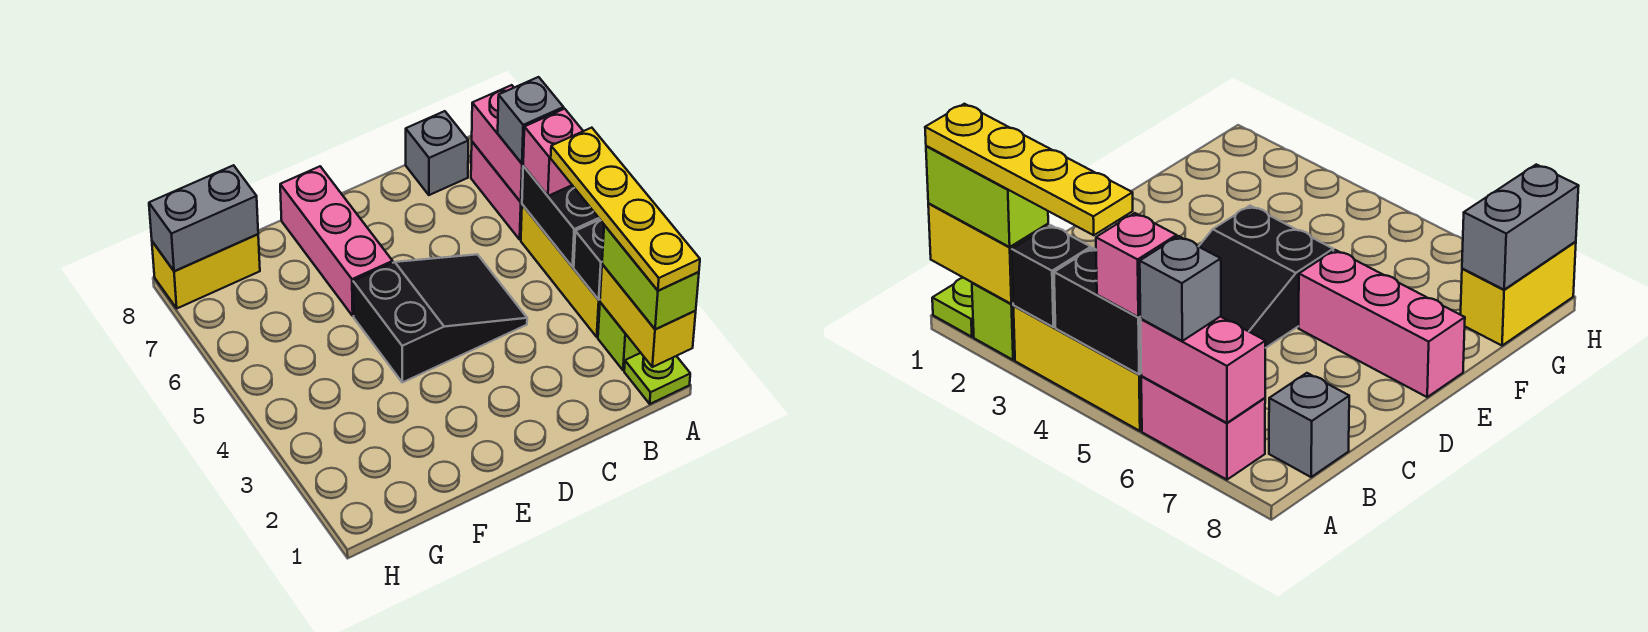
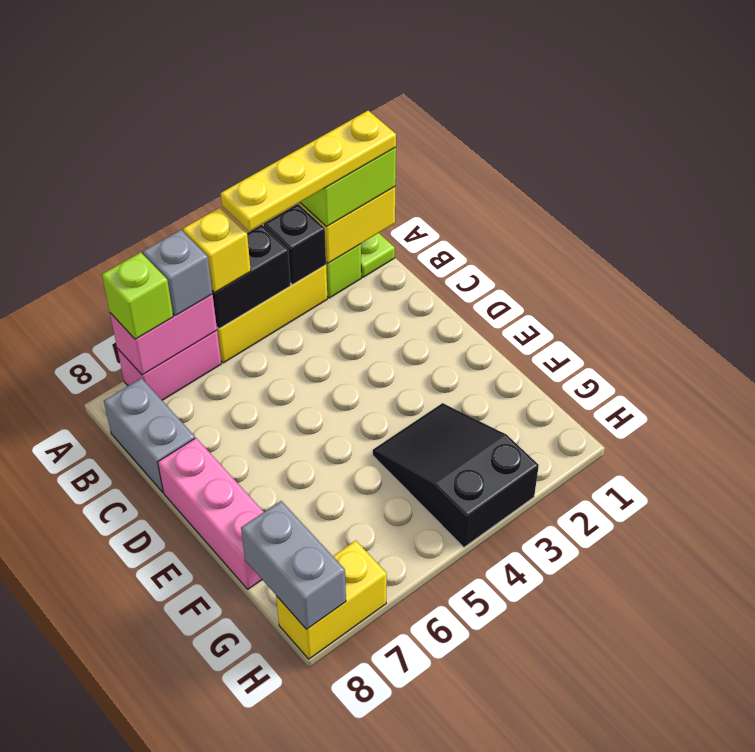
pink brick A5 level 3 -> yellow brick A5 level 3
none -> lime brick A7 level 3
grey brick B8 level 1 -> grey brick B8:C8 level 1
black slope C4:E5 level 1 top E -> black slope F3:H4 level 1 top H
pink brick E6:E8 level 1 -> pink brick D8:F8 level 1
yellow brick G8:H8 level 1 -> yellow brick H7:H8 level 1

